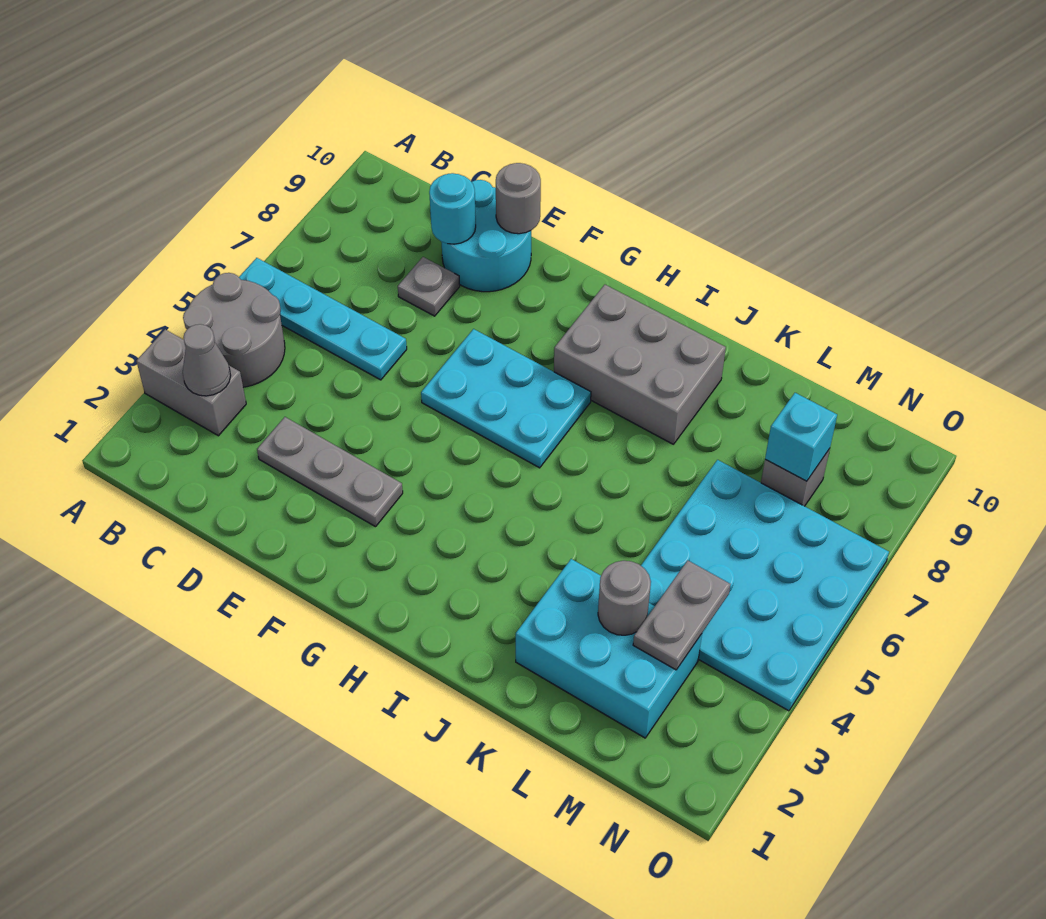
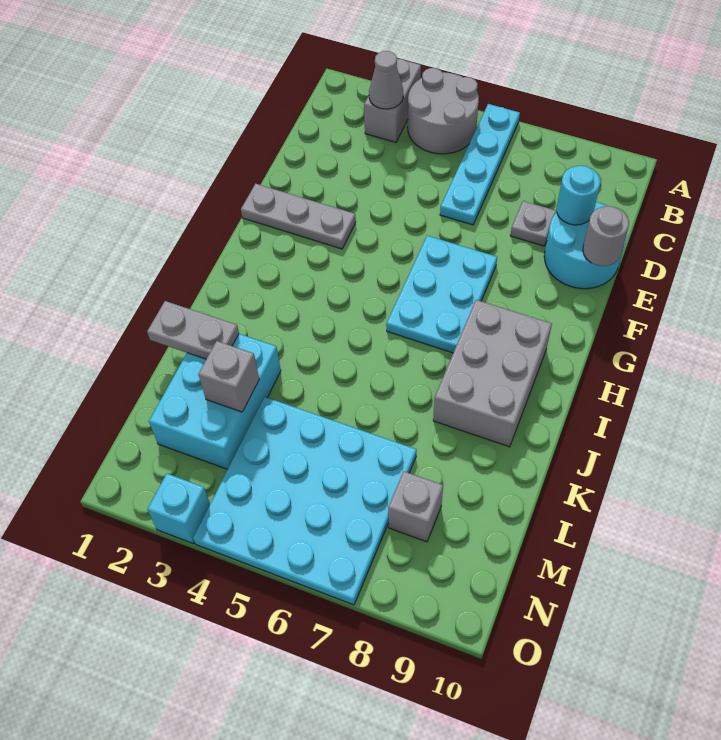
grey plate D3:F3 level 1 -> grey plate F1:F3 level 1
grey round brick L3 level 2 -> grey brick L3 level 2
grey plate M3:M4 level 2 -> grey plate K1:K2 level 2
cyan brick M8 level 2 -> cyan brick O3 level 1

